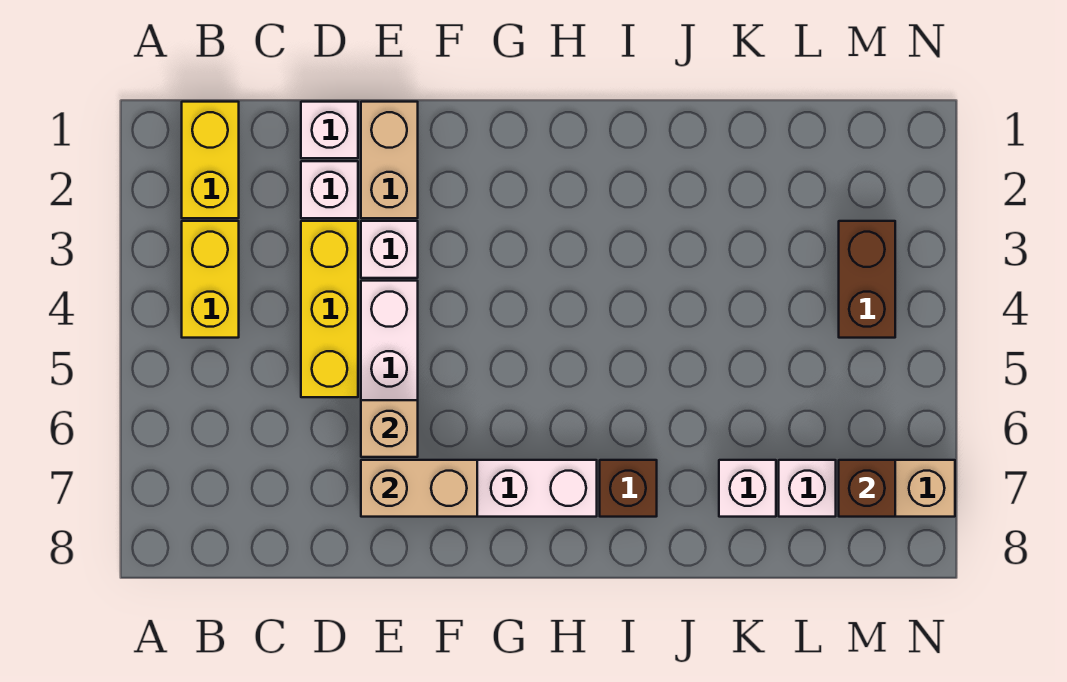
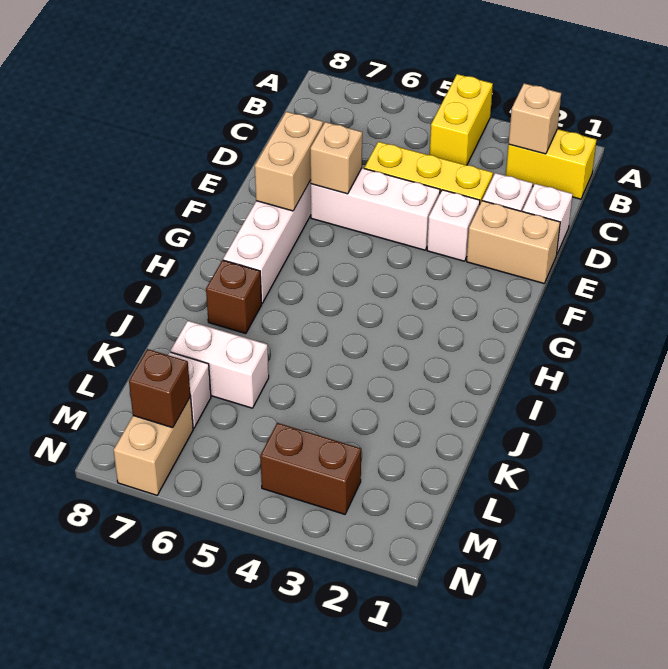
none -> tan brick B2 level 2
yellow brick B3:B4 level 1 -> yellow brick A4:B4 level 1
white brick K7 level 1 -> white brick K6:K7 level 1

